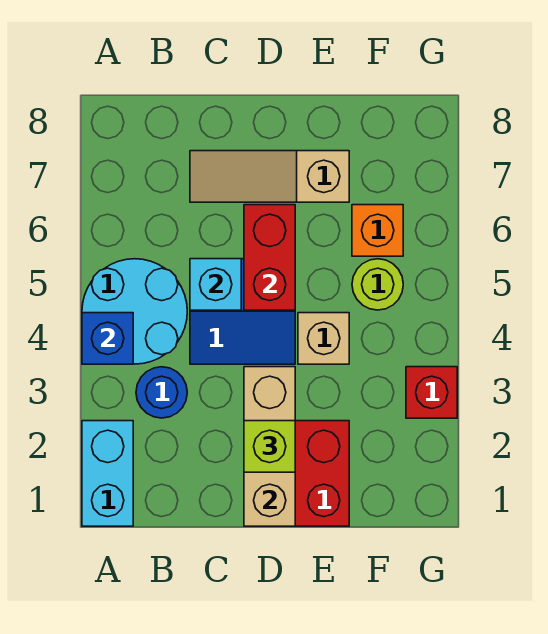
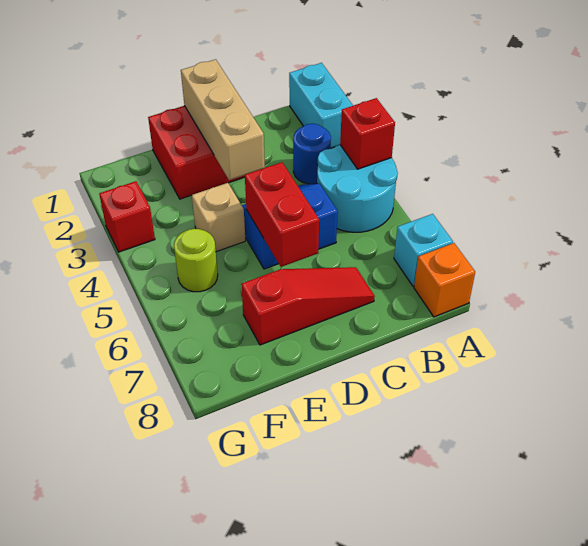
blue brick A4 level 2 -> red brick A4 level 2
cyan brick C5 level 2 -> cyan brick A7 level 1
tan slope C7:E7 level 1 top E -> red slope C7:E7 level 1 top E
lime brick D2 level 3 -> none
orange brick F6 level 1 -> orange brick A8 level 1

